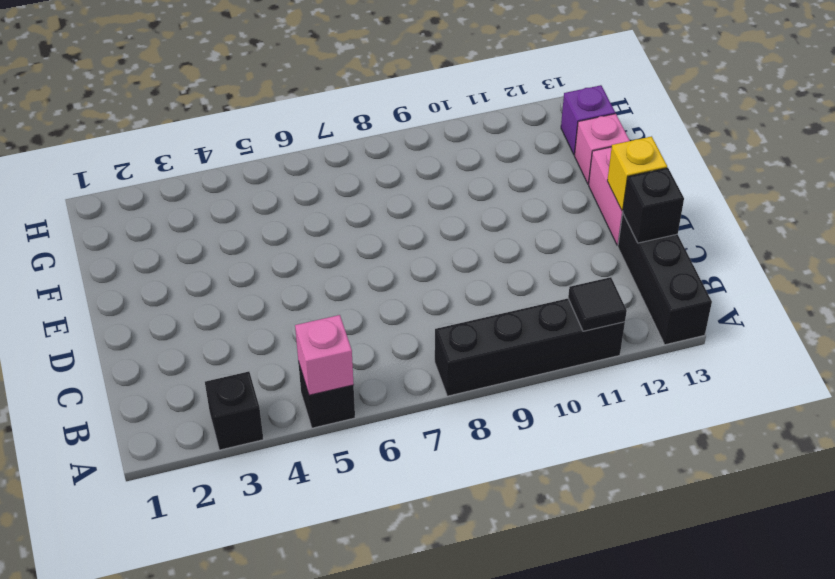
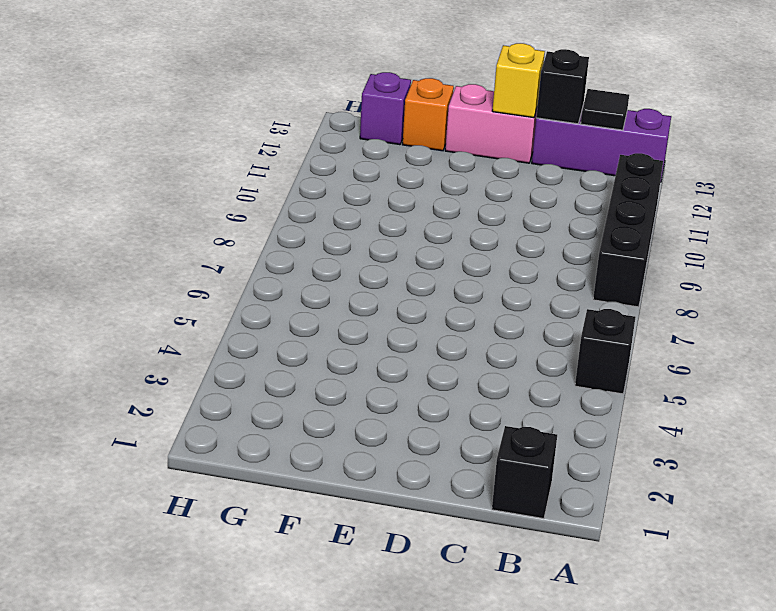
black brick A3 level 1 -> black brick B1 level 1
pink brick A5 level 2 -> none
black tile A11 level 2 -> black tile B13 level 2
black brick A13:C13 level 1 -> purple brick A13:C13 level 1
pink brick F13 level 1 -> orange brick F13 level 1

